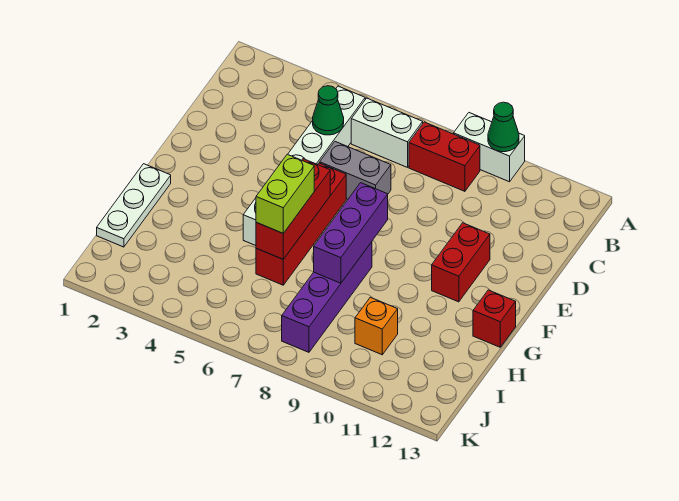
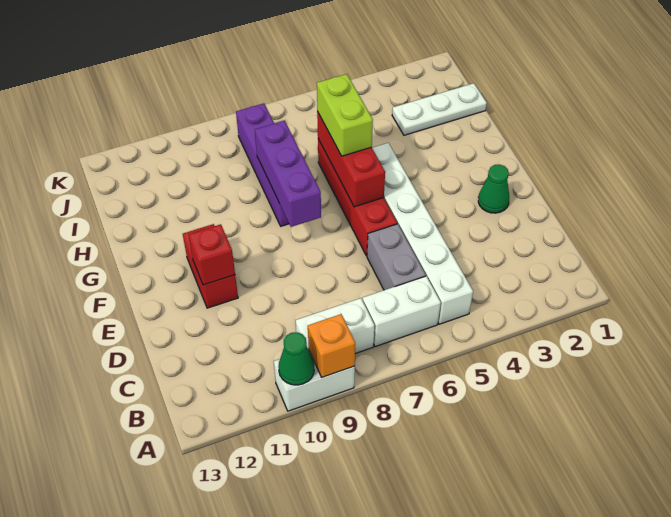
red brick B8:B9 level 1 -> white brick B8:B9 level 1
green cone C5 level 2 -> green cone E2 level 1
grey brick D6:D7 level 1 -> grey brick C6:D6 level 1
white plate G1:I1 level 1 -> white plate I1:I3 level 1
red brick G13 level 1 -> red brick E11 level 2
orange brick I10 level 1 -> orange brick A9 level 2

